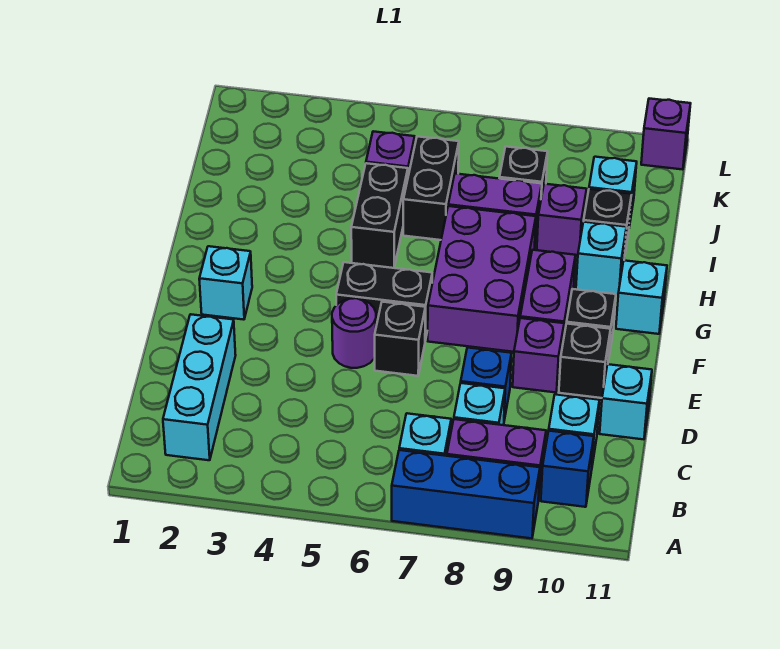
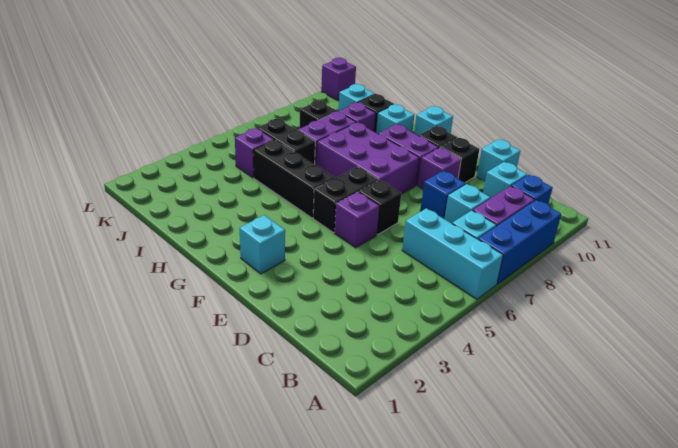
cyan brick B2:D2 level 1 -> cyan brick A6:C6 level 1
purple round brick E5 level 1 -> purple brick E5 level 1
black brick H5:I5 level 1 -> black brick G5:I5 level 1

